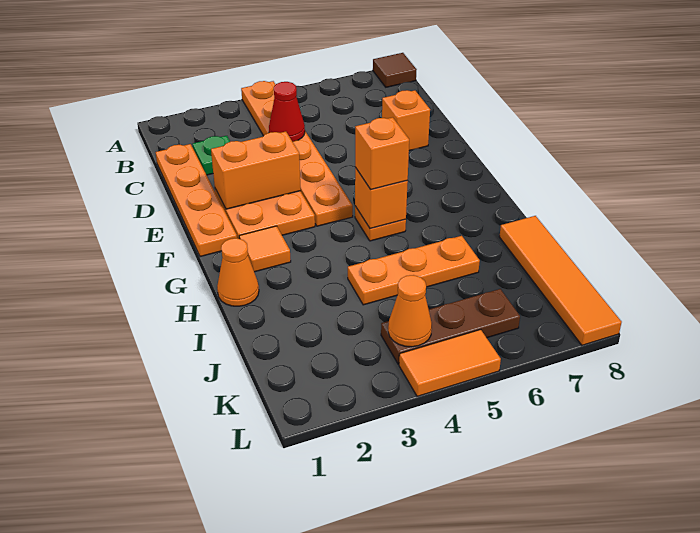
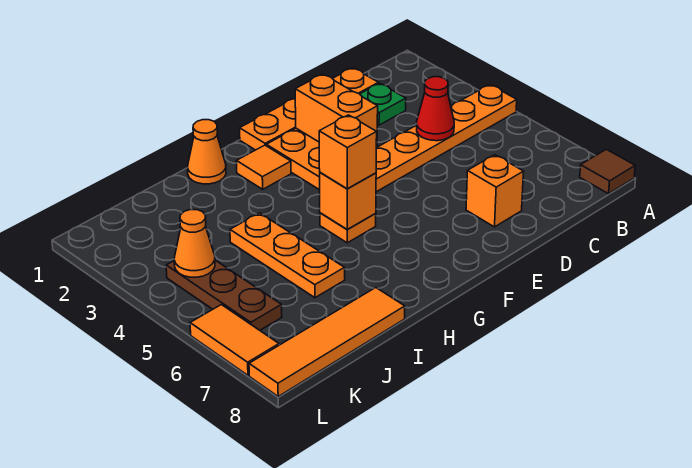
orange tile L4:L5 level 1 -> orange tile L6:L7 level 1

